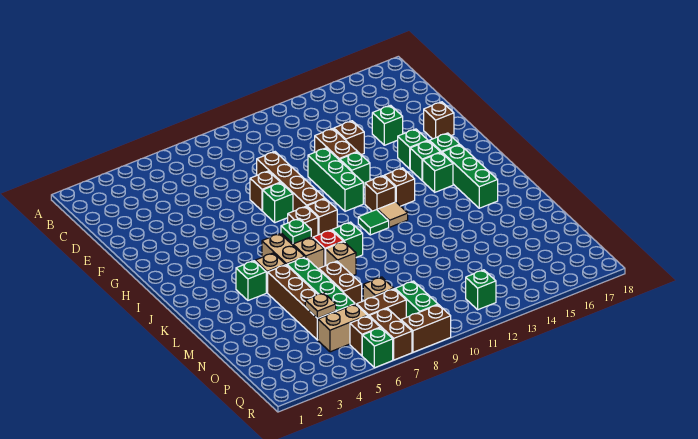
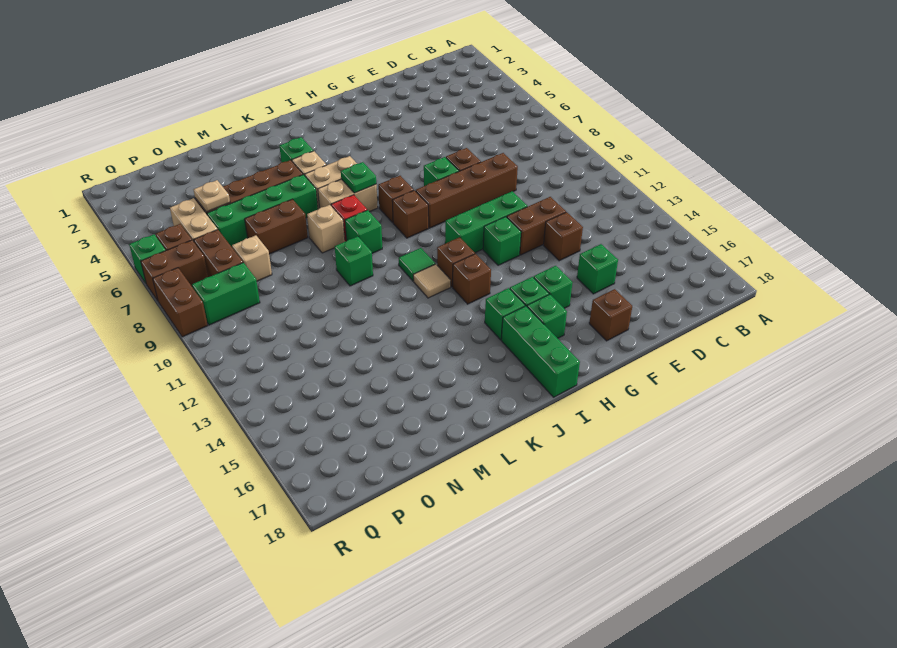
green brick I16:K16 level 1 -> green brick I16:I18 level 1
green brick Q12 level 1 -> green brick L10 level 1

